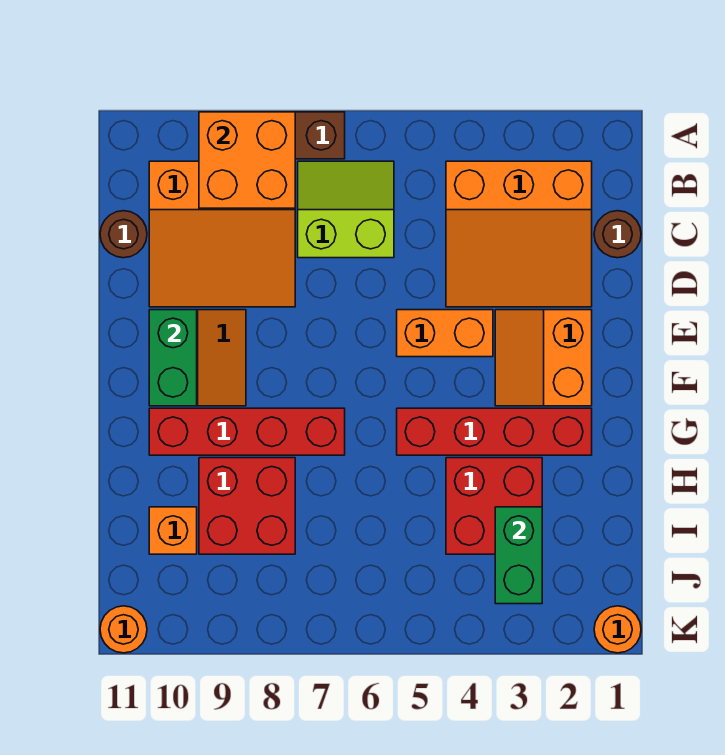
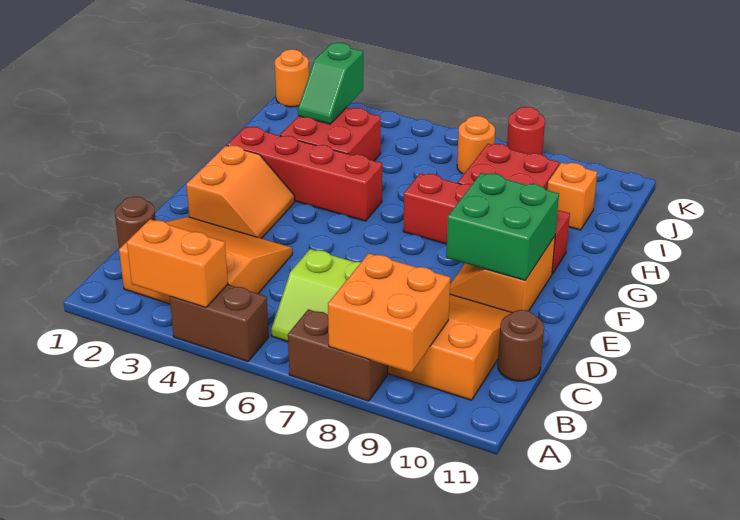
none -> brown brick A4:A5 level 1
orange brick E4:E5 level 1 -> orange brick A3:A4 level 2
green brick E10:F10 level 2 -> green brick E9:F10 level 2
green brick I3:J3 level 2 -> green slope I3:J3 level 2 top J
none -> red round brick K8 level 1
orange round brick K11 level 1 -> orange round brick J7 level 1

